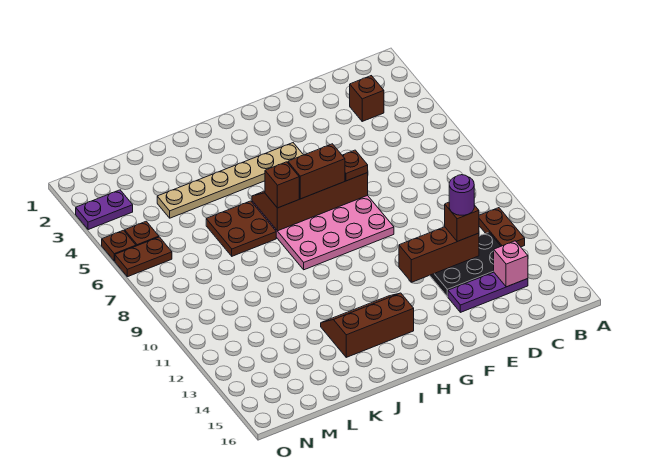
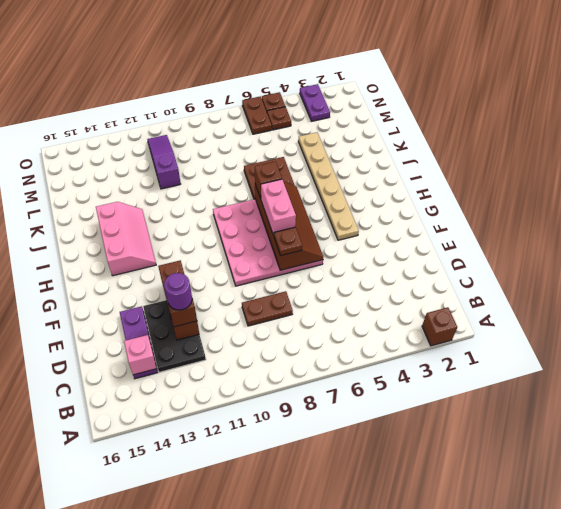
brown plate B11:B12 level 1 -> brown plate D8:D9 level 1
brown brick C3 level 1 -> brown brick A2 level 1
brown brick G7:H7 level 3 -> pink brick G7:H7 level 3
brown slope H13:J14 level 1 top 14 -> pink slope H13:J14 level 1 top 14
none -> purple slope L11:N11 level 1 top L

